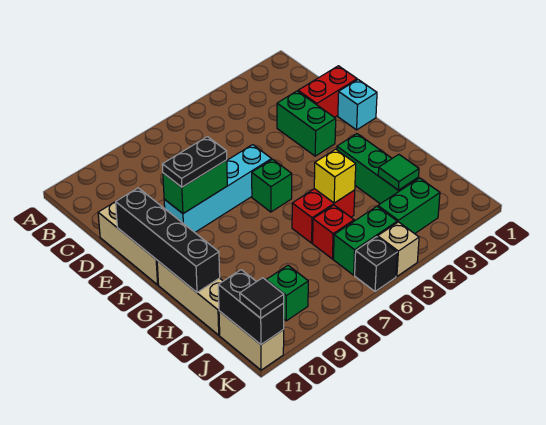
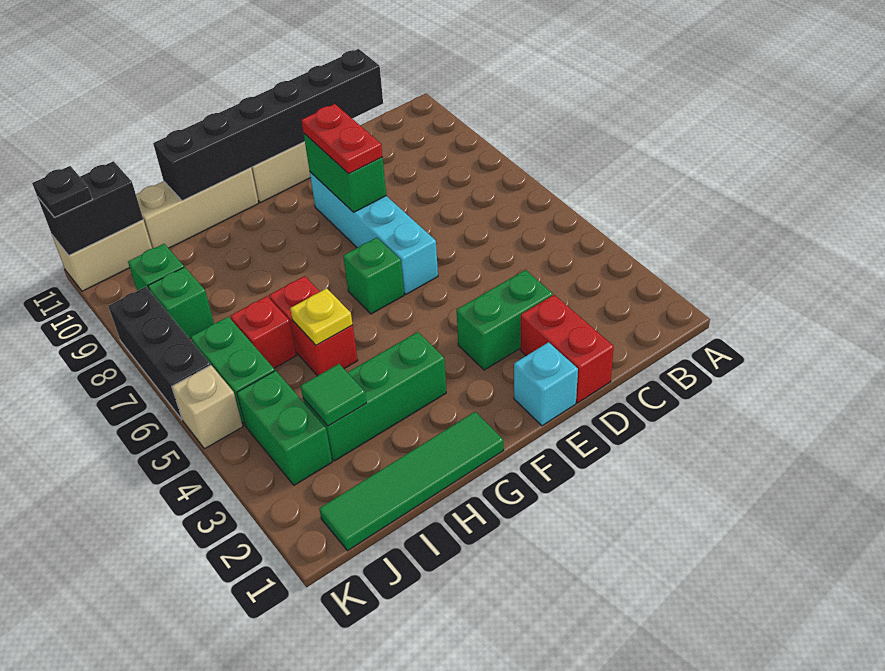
black plate E8:E9 level 3 -> red plate E8:E9 level 3
black brick E11:H11 level 2 -> black brick C11:H11 level 2
none -> green tile G1:J1 level 1
yellow brick H5 level 2 -> yellow plate H5 level 2
none -> green brick J8 level 1
black brick K6 level 1 -> black brick K6:K8 level 1
black tile K11 level 3 -> black plate K11 level 3

